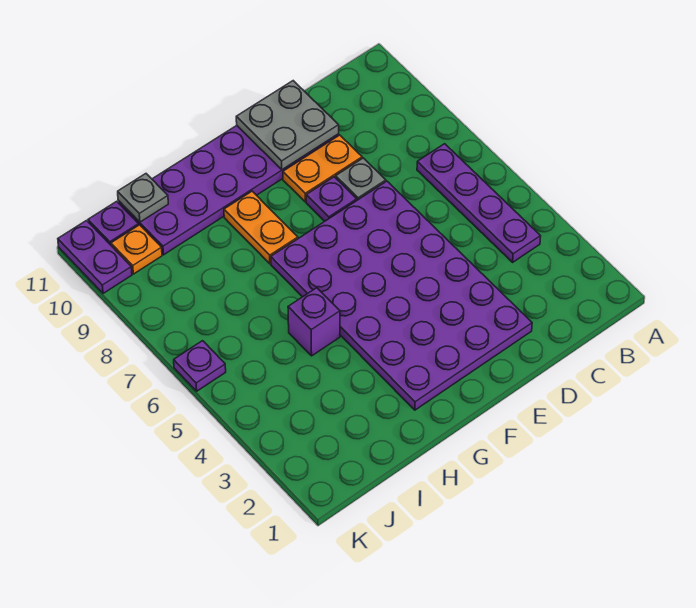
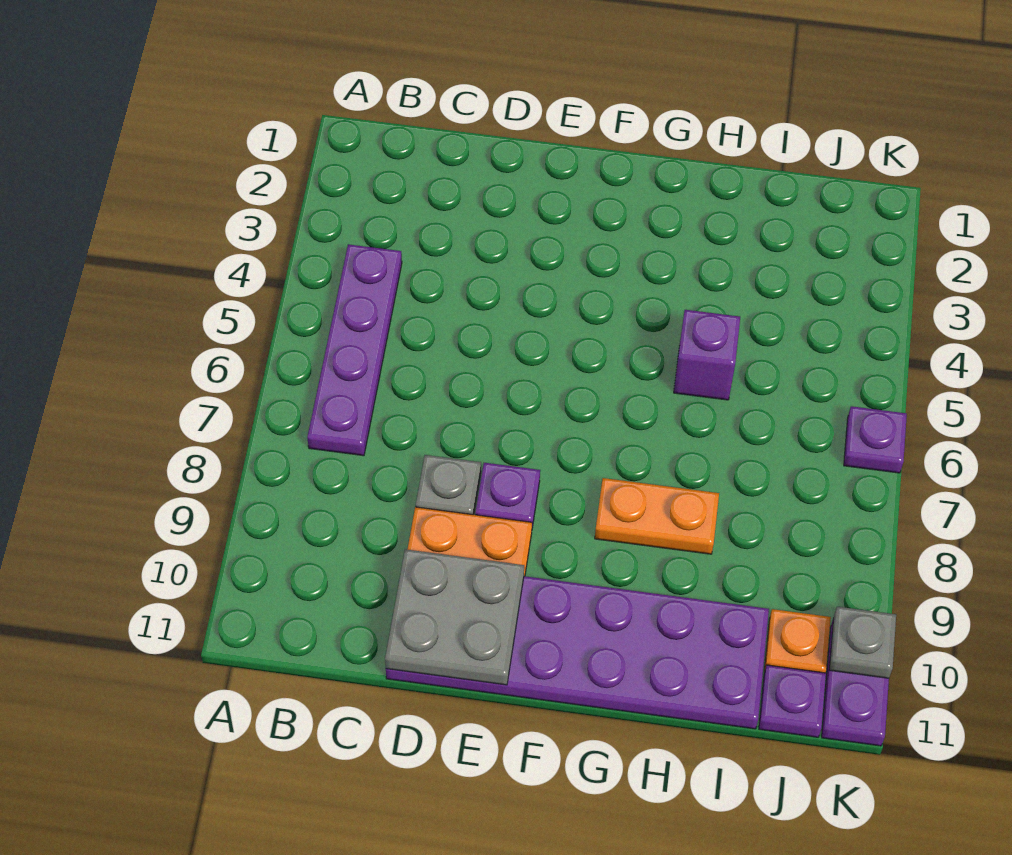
purple plate D2:G7 level 1 -> none
orange plate G8:G9 level 1 -> orange plate G8:H8 level 1
grey plate I11 level 2 -> grey plate K10 level 2

